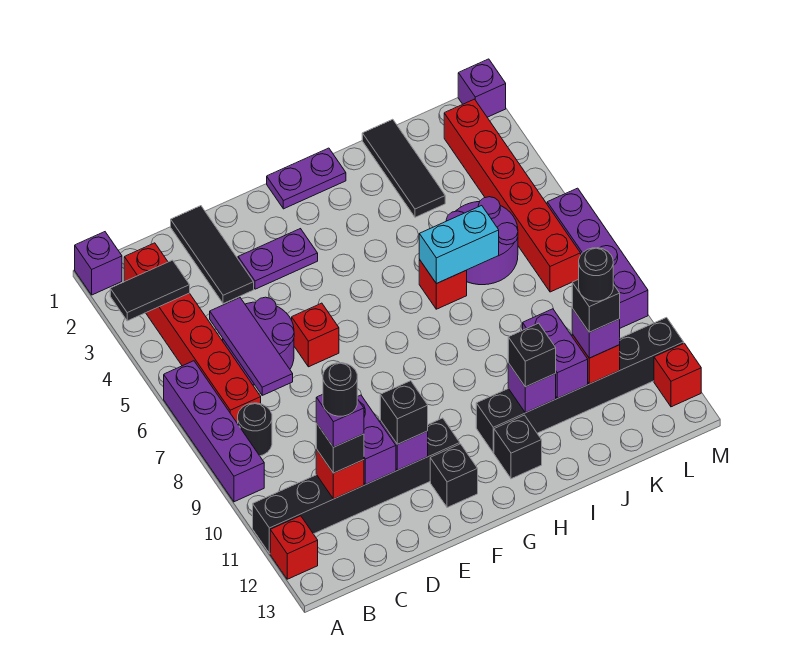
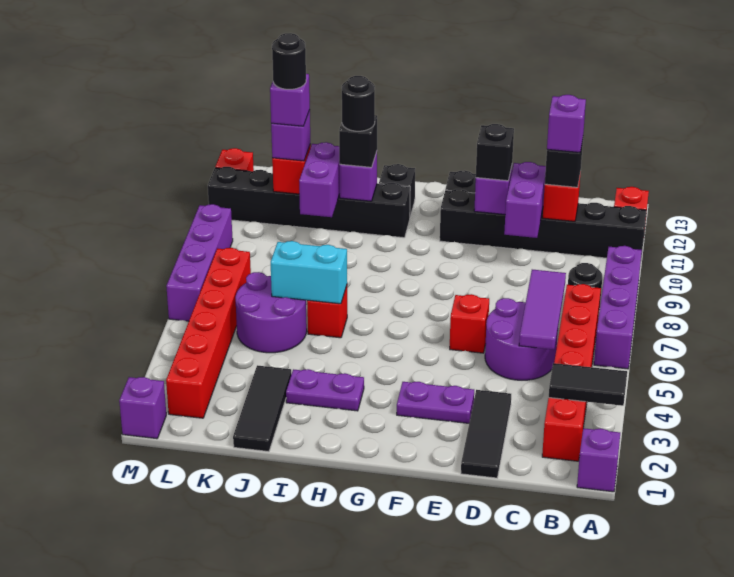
black round brick C11 level 5 -> black round brick I11 level 4
purple plate G1:H1 level 1 -> purple plate H3:I3 level 1
black brick K11 level 4 -> purple brick K11 level 4

